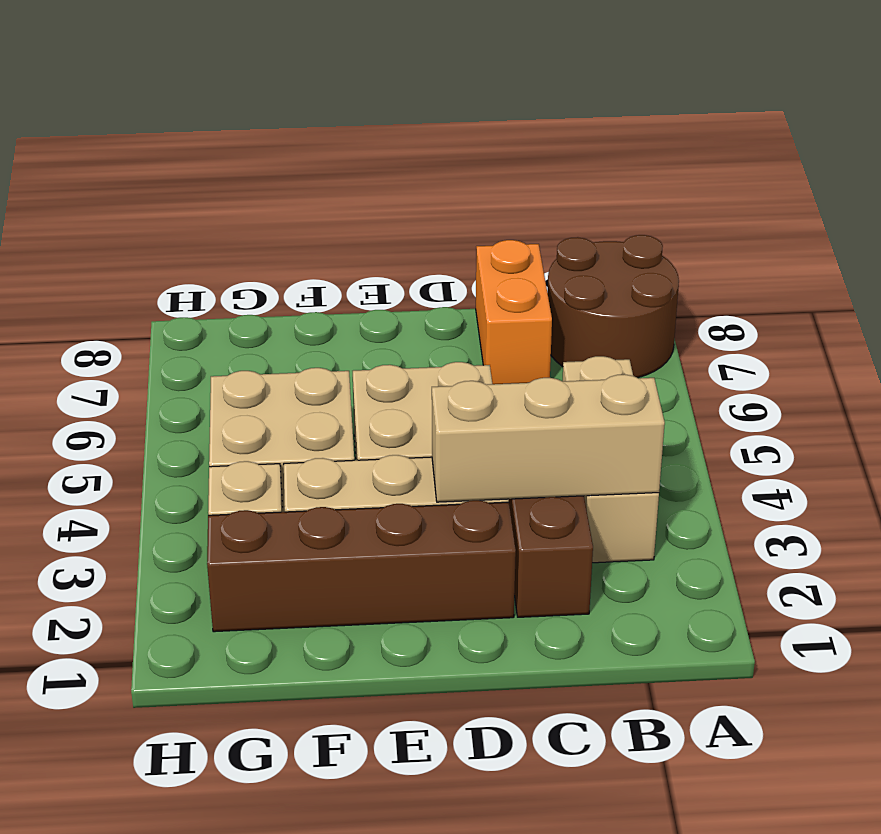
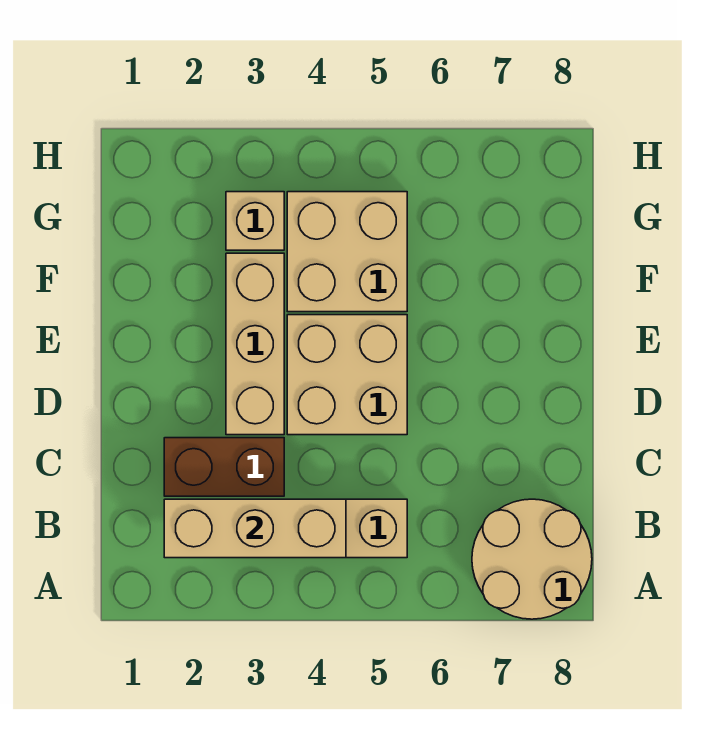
brown round brick A7:B8 level 1 -> tan round brick A7:B8 level 1
tan brick B3:D3 level 2 -> tan brick B2:B4 level 2
orange brick C7:C8 level 1 -> none
brown brick D2:G2 level 1 -> none

